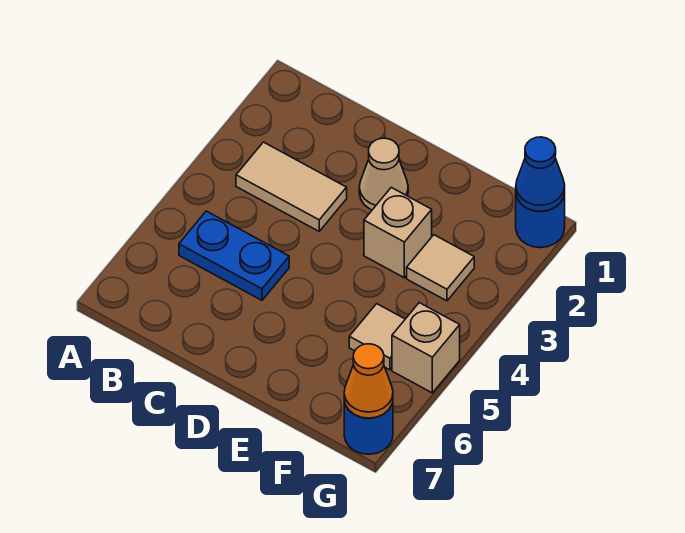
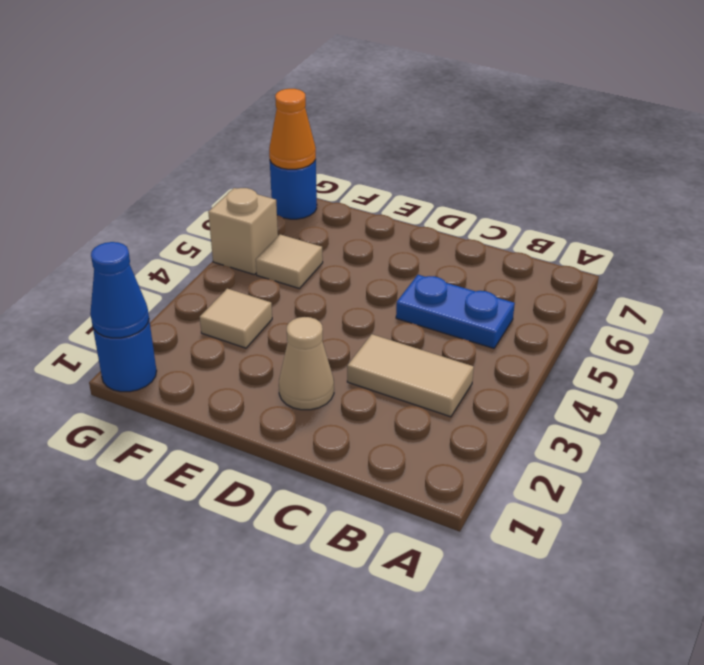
tan brick E3 level 1 -> none

